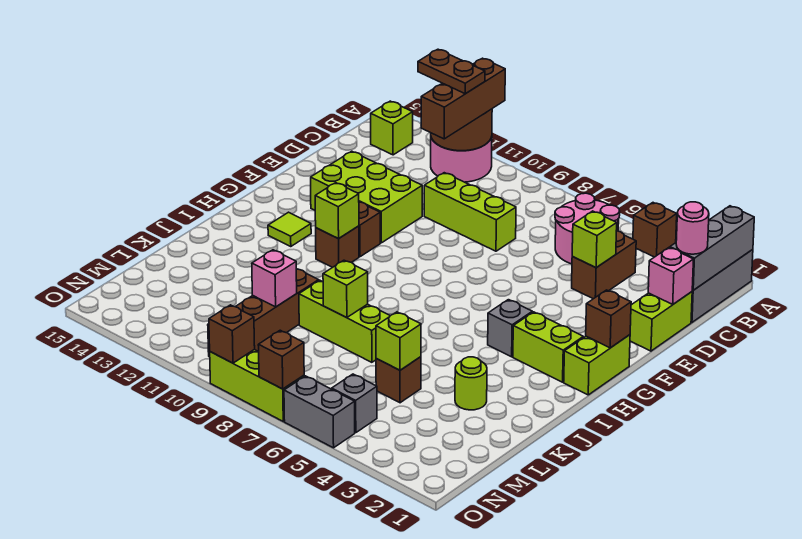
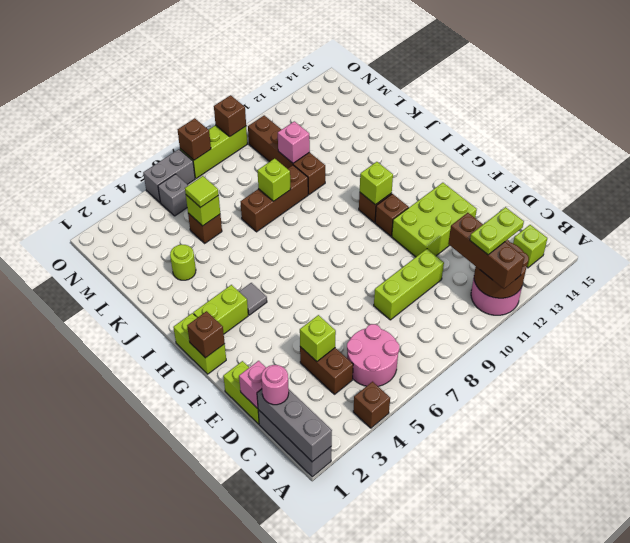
brown plate B11:B12 level 4 -> lime plate B11:B12 level 4
grey brick H4 level 1 -> grey tile H4 level 1
lime tile H13 level 1 -> lime tile L5 level 3
lime brick K7:K9 level 1 -> brown brick K7:K9 level 1

